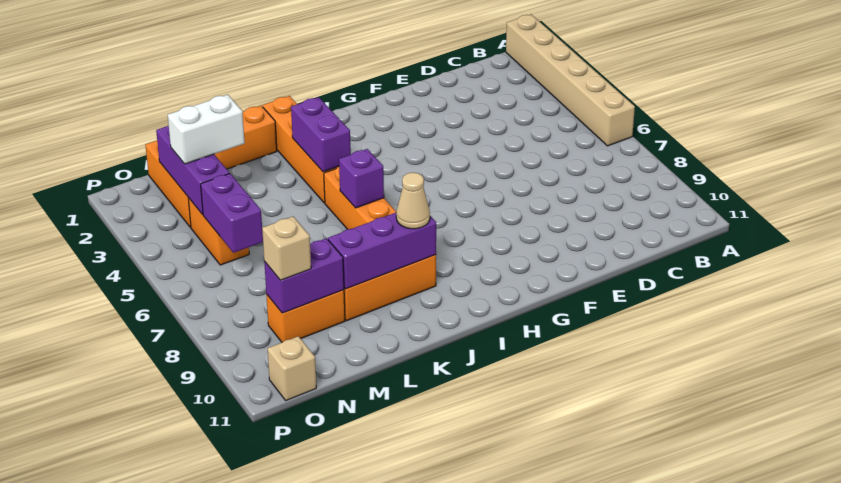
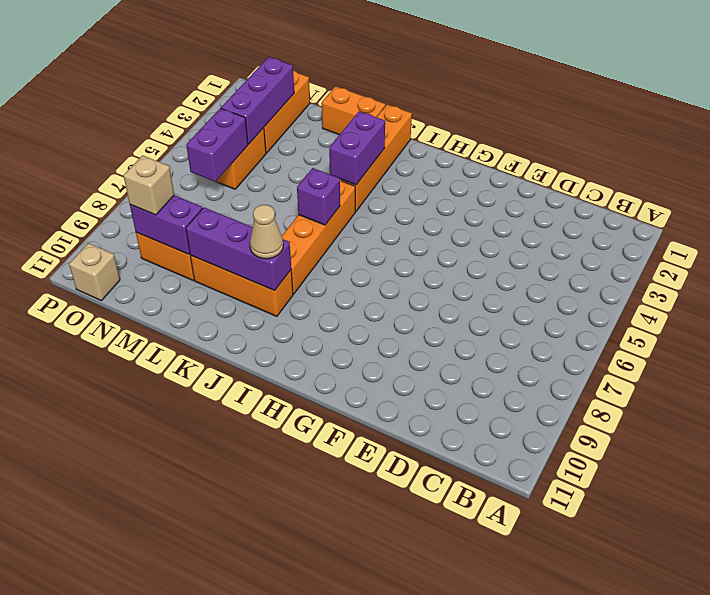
tan brick A1:A6 level 1 -> none
white brick M3:N3 level 3 -> none

